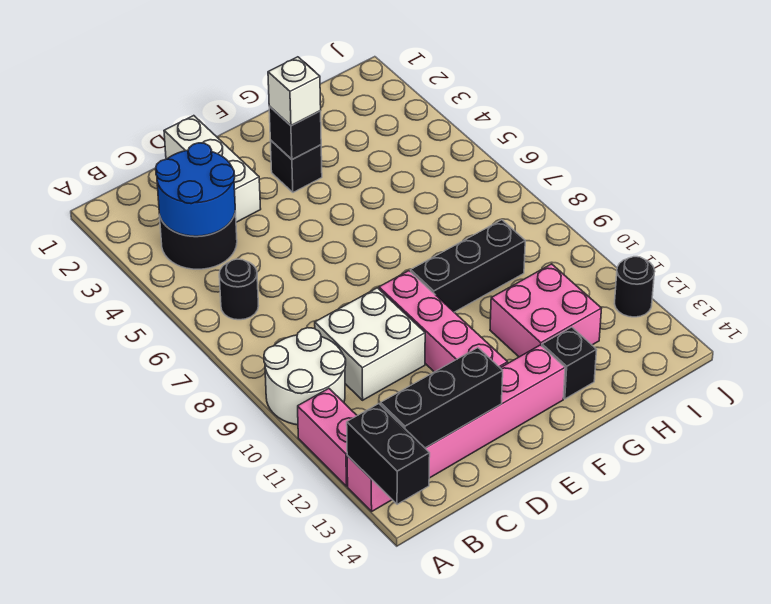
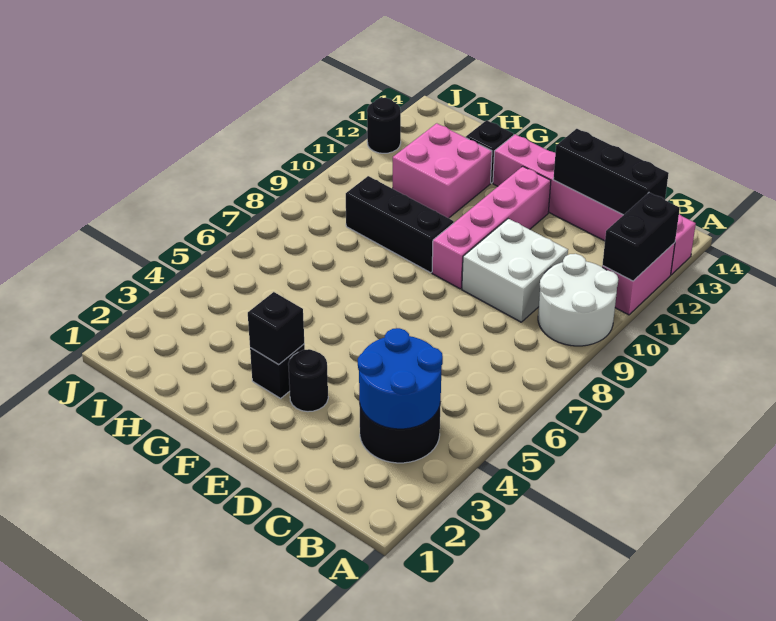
black brick A13:A14 level 2 -> black brick A11:A12 level 2
black round brick B6 level 1 -> black round brick E3 level 1
white brick D1:D3 level 1 -> none
white brick F3 level 3 -> none

